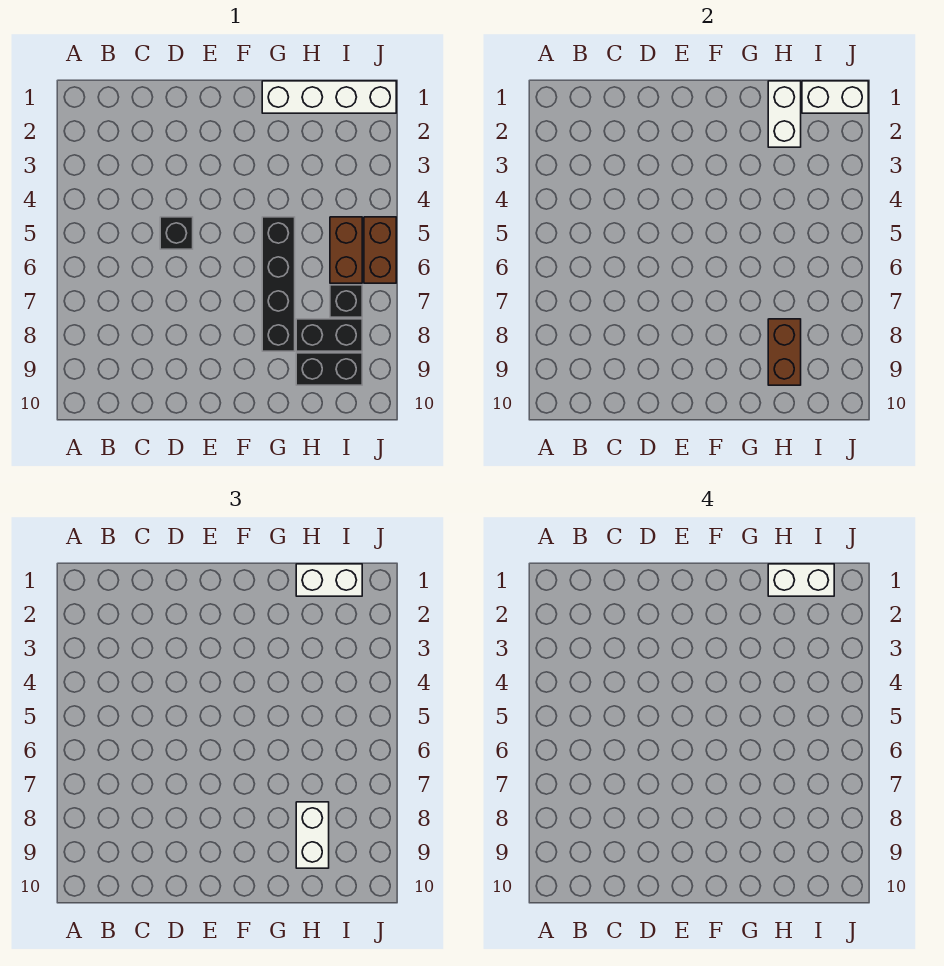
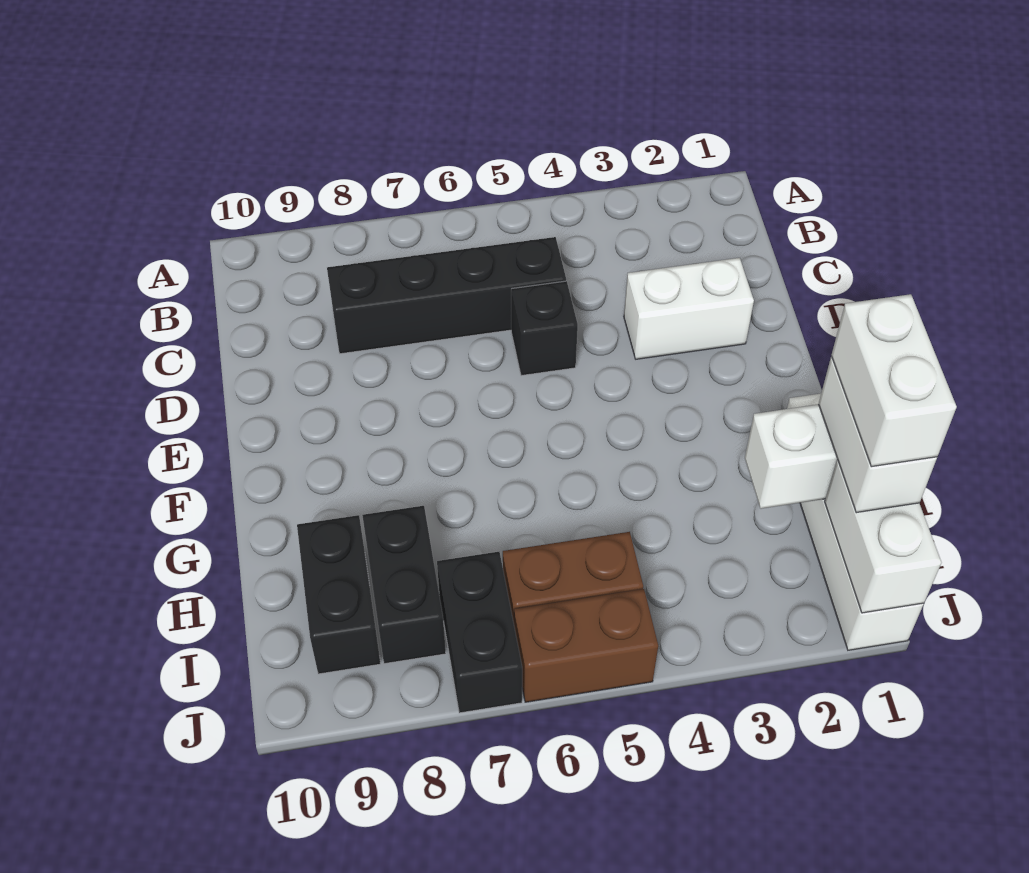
black brick G5:G8 level 1 -> black brick C5:C8 level 1
brown brick H8:H9 level 2 -> none
white brick H8:H9 level 3 -> white brick D2:D3 level 1
black brick I7 level 1 -> black brick I7:J7 level 1

